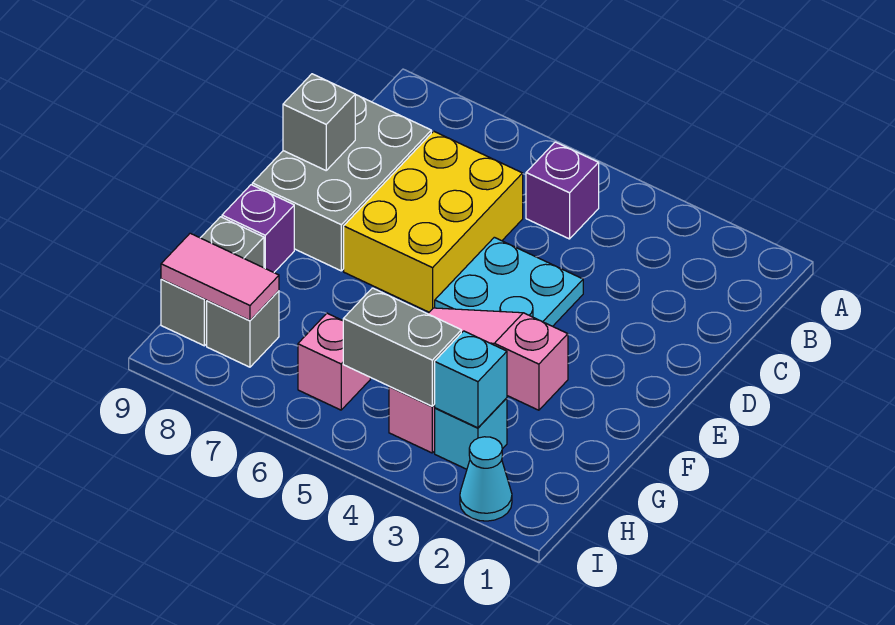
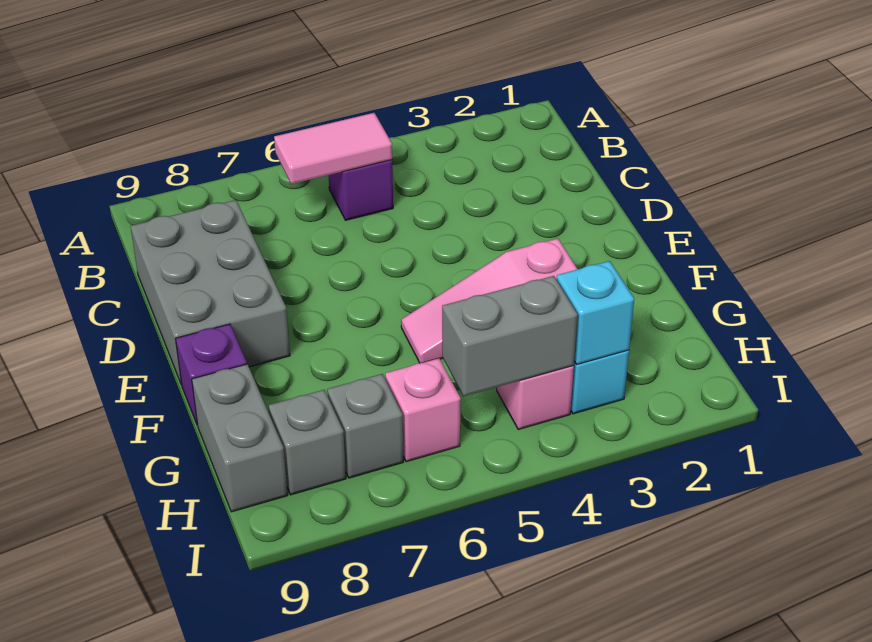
yellow brick C6:E7 level 1 -> none
cyan plate D4:E5 level 1 -> none
grey brick D9 level 2 -> grey brick H7 level 1
pink tile H8:H9 level 2 -> pink tile B5:B6 level 2
cyan cone I2 level 1 -> none

